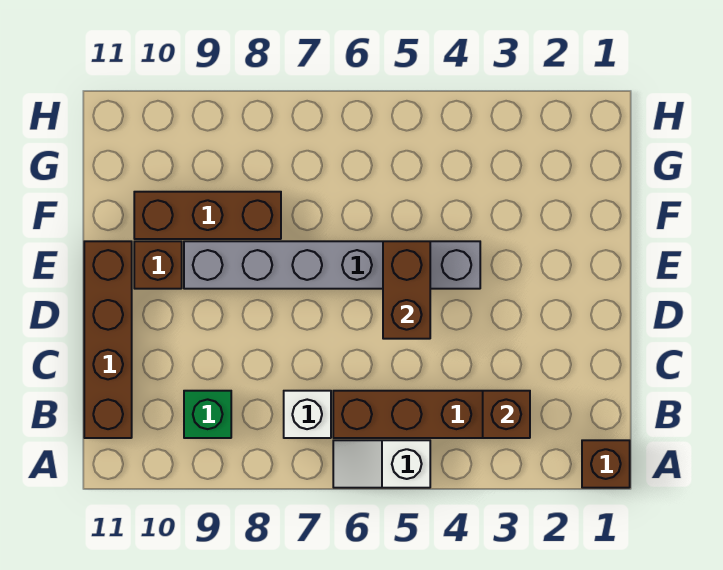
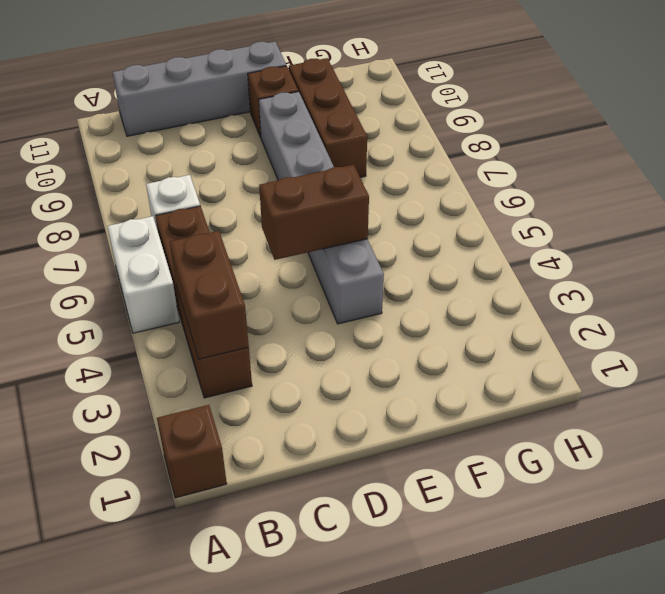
white slope A5:A6 level 1 top 5 -> white brick A5:A6 level 1
brown brick B3 level 2 -> brown brick B3:B4 level 2
green brick B9 level 1 -> none
brown brick B11:E11 level 1 -> grey brick B11:E11 level 1

